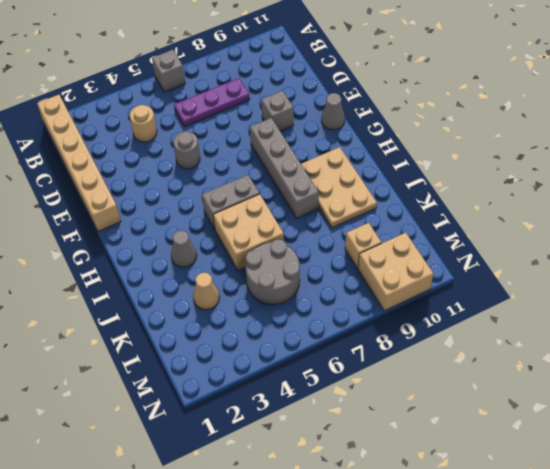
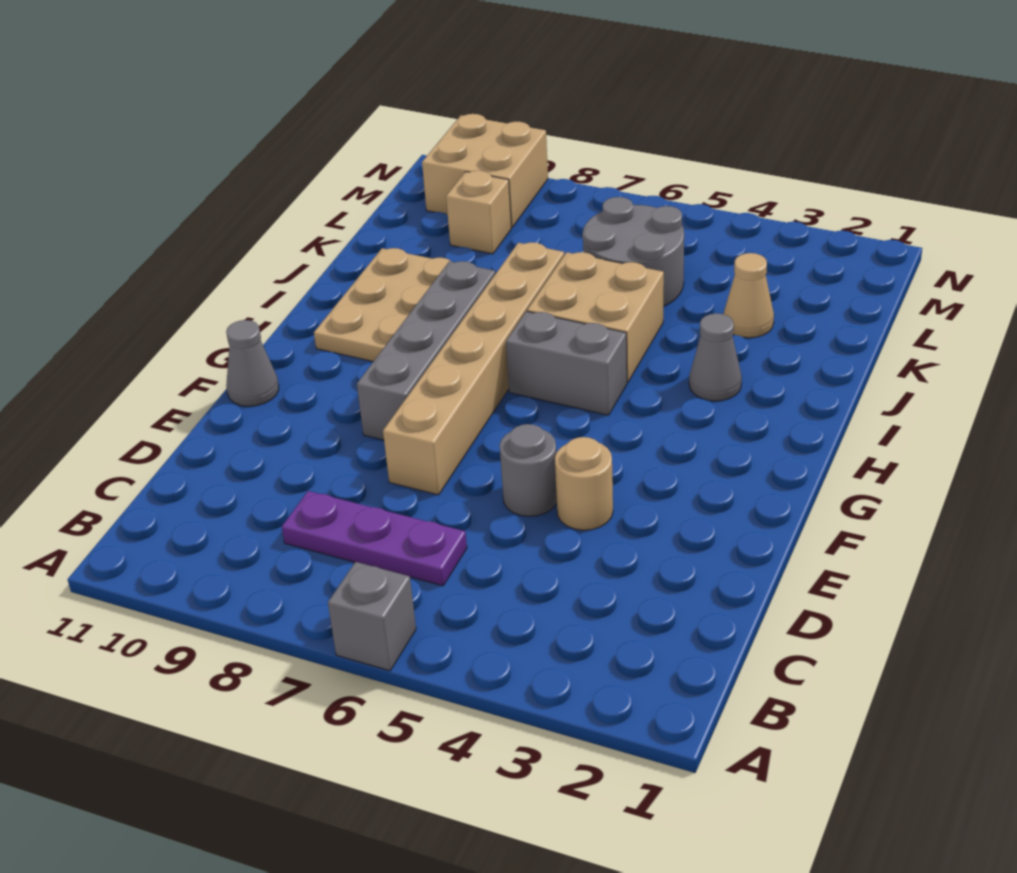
tan brick A1:F1 level 1 -> tan brick E7:J7 level 1
tan round brick C4 level 1 -> tan round brick E4 level 1
grey brick E9 level 1 -> none

